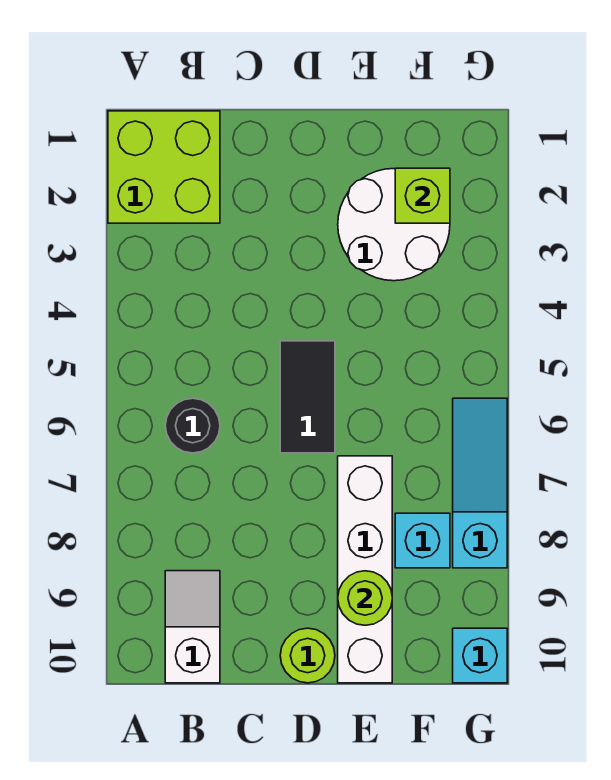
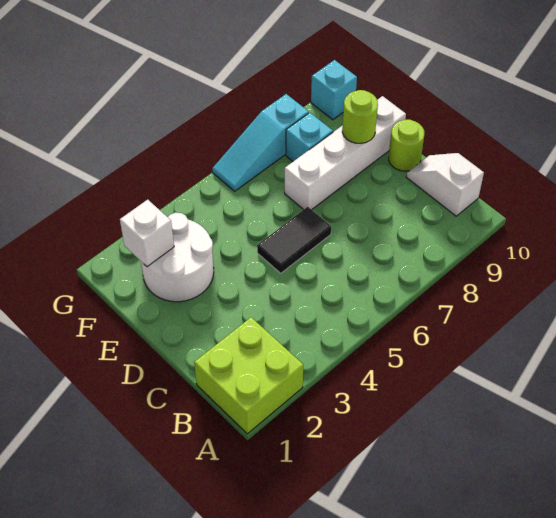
black round brick B6 level 1 -> none
white slope B9:B10 level 1 top 10 -> white slope B10:C10 level 1 top B
lime brick F2 level 2 -> white brick F2 level 2

